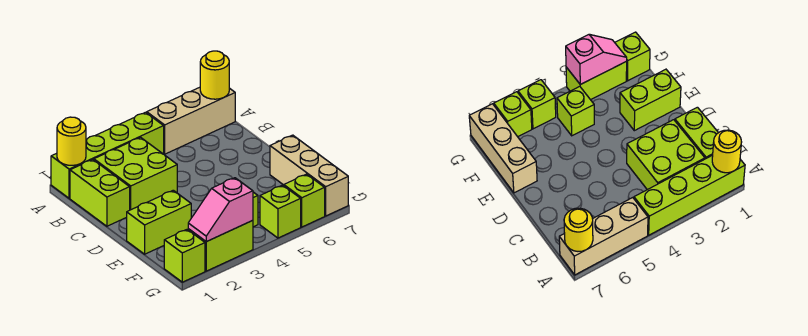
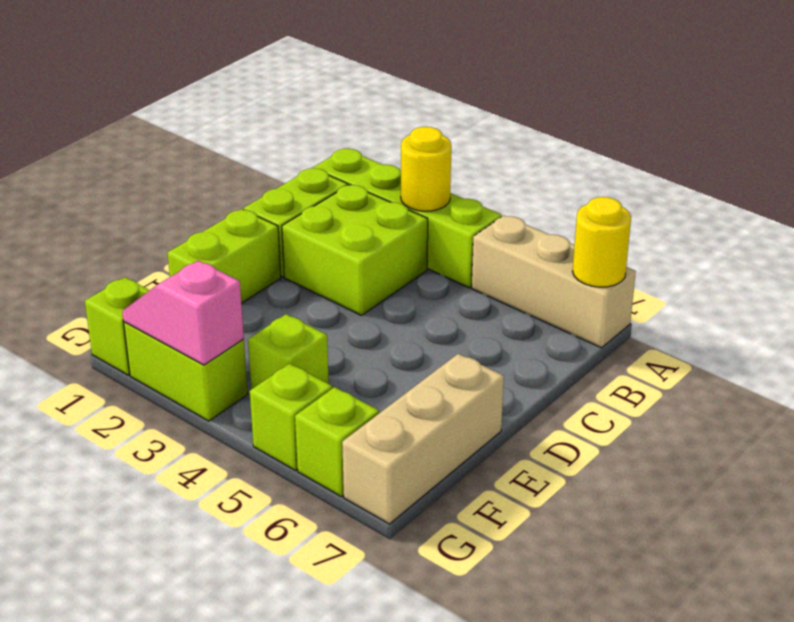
yellow round brick A1 level 2 -> yellow round brick A3 level 2
lime brick E1:E2 level 1 -> lime brick D1:E1 level 1

